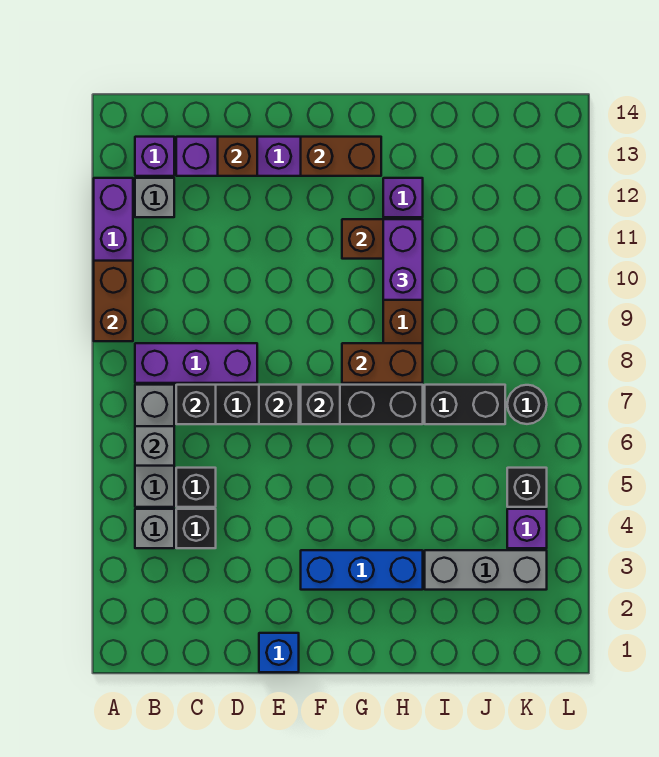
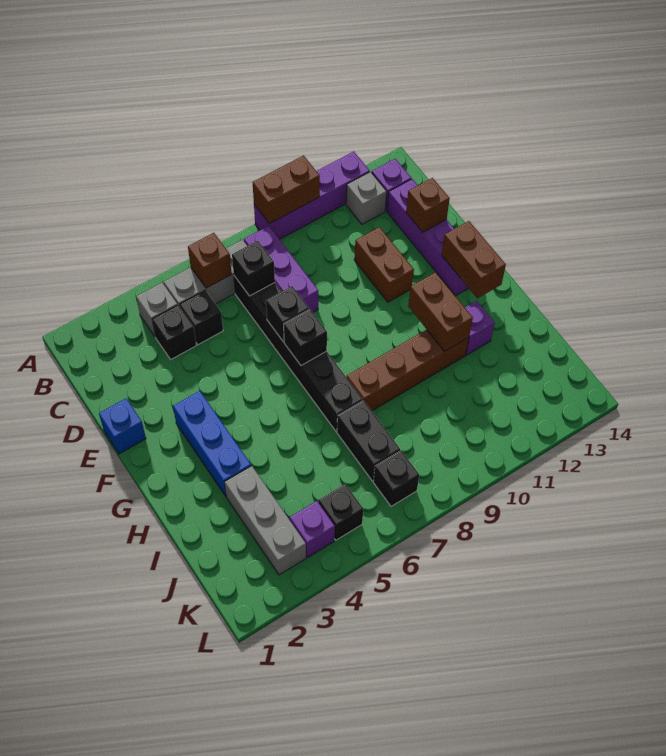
grey brick B6 level 2 -> brown brick B6 level 2
brown brick G8:H8 level 2 -> brown brick D11:E11 level 1
purple brick H10:H11 level 3 -> none
black round brick K7 level 1 -> black brick K7 level 1

